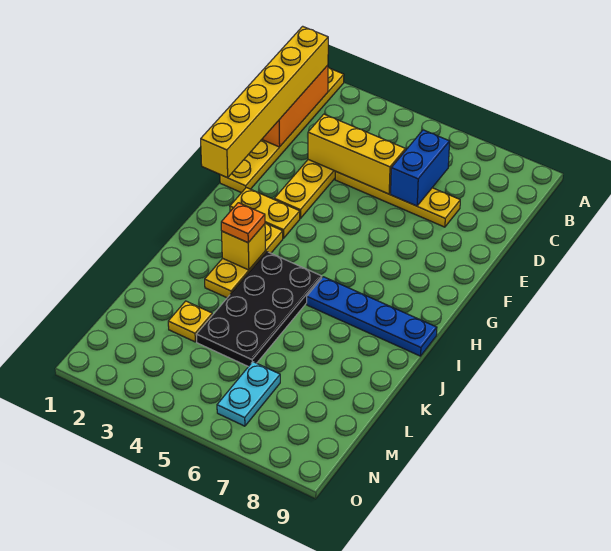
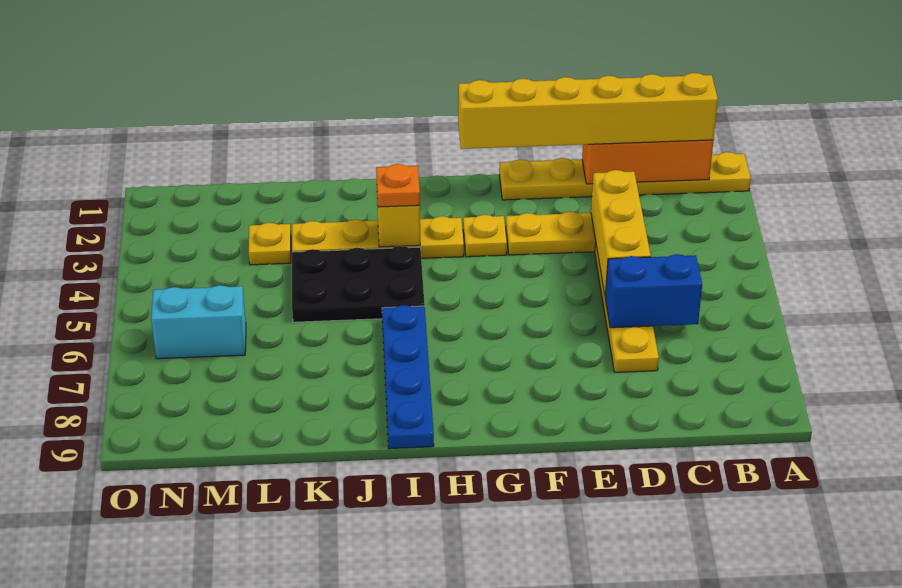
yellow plate G2:G3 level 1 -> yellow plate G3 level 1
yellow plate H3:J3 level 1 -> yellow plate H3:K3 level 1
black plate I4:L5 level 1 -> black plate I4:K5 level 1
cyan plate M6:N6 level 1 -> cyan brick M6:N6 level 1

